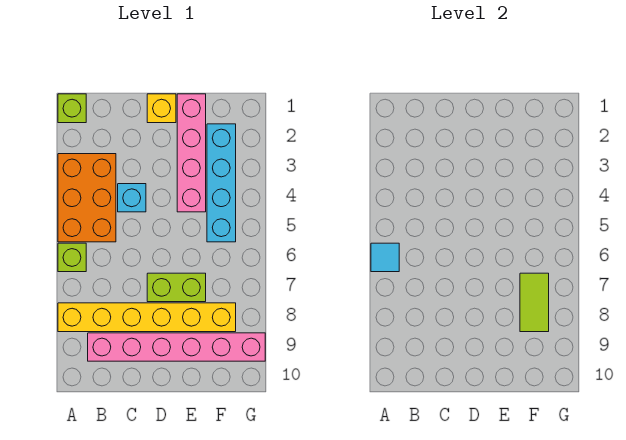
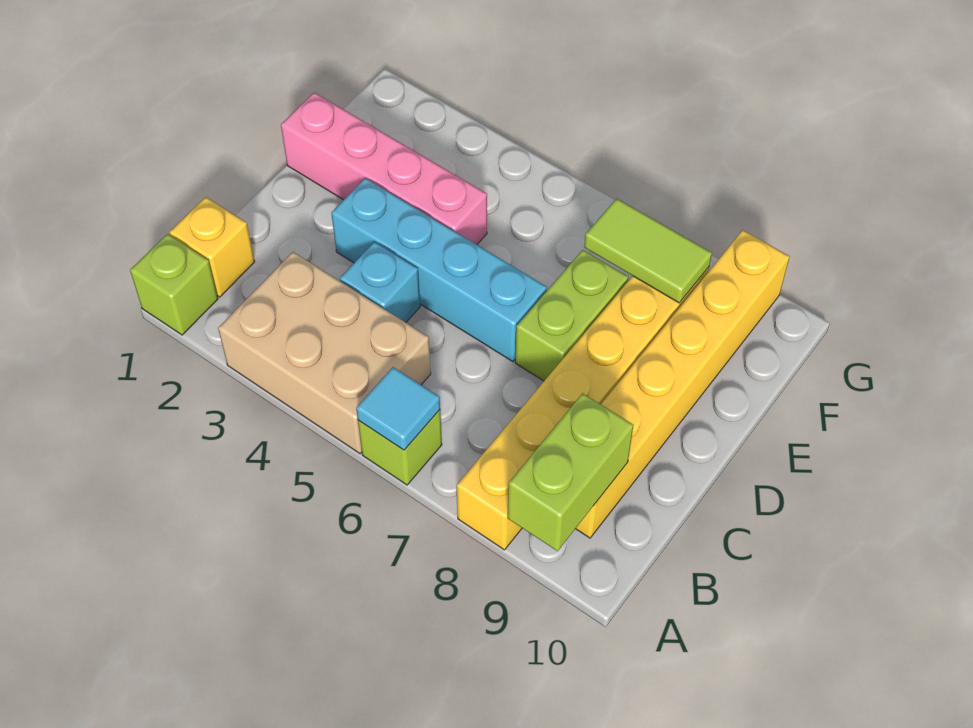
orange brick A3:B5 level 1 -> tan brick A3:B5 level 1
none -> lime brick A9:B9 level 2
pink brick B9:G9 level 1 -> yellow brick B9:G9 level 1
yellow brick D1 level 1 -> yellow brick B1 level 1
cyan brick F2:F5 level 1 -> cyan brick D3:D6 level 1

